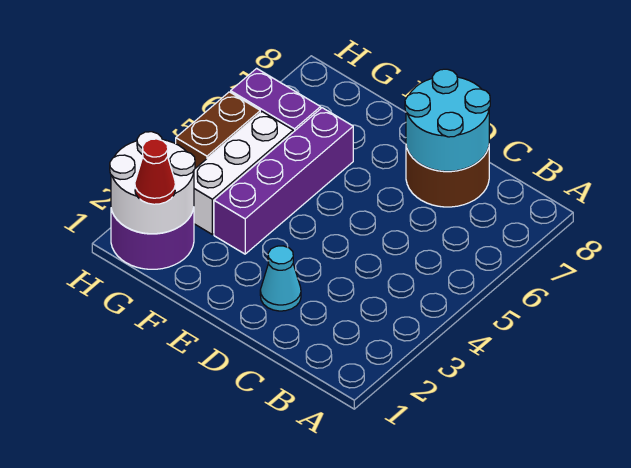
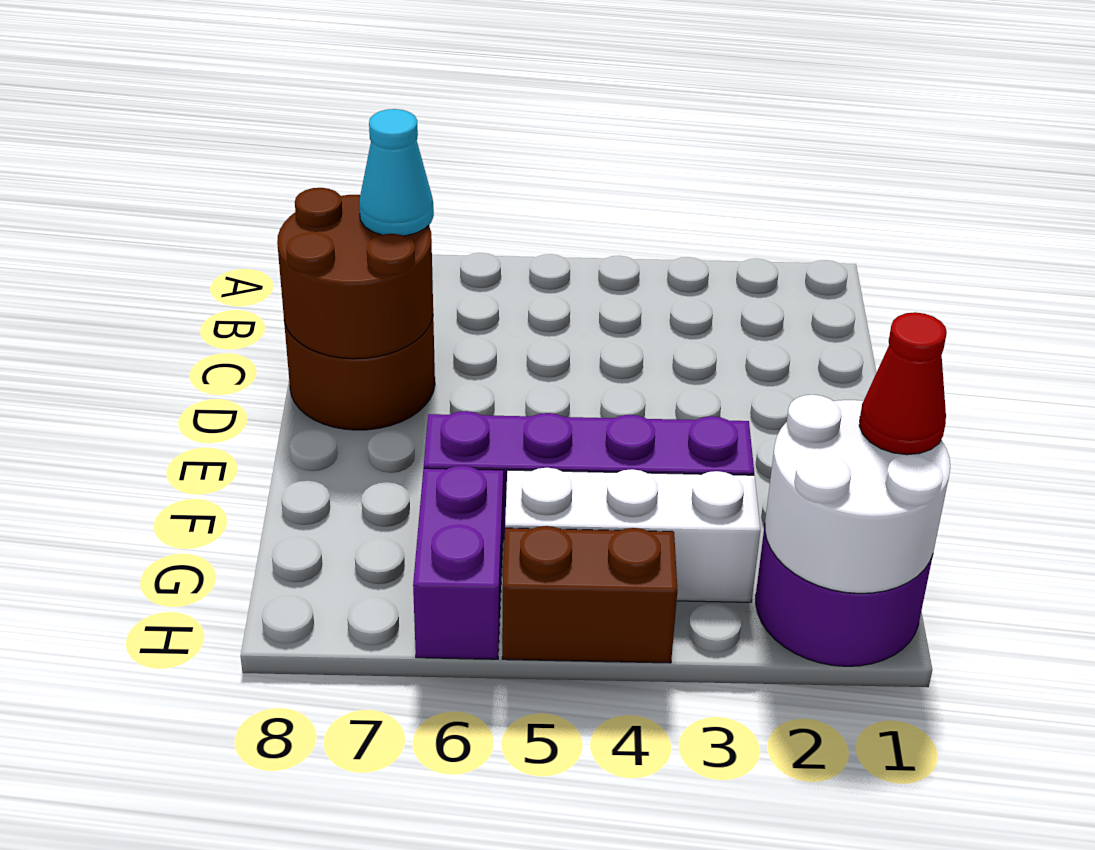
cyan round brick C7:D8 level 2 -> brown round brick C7:D8 level 2
cyan cone D2 level 1 -> cyan cone C7 level 3

